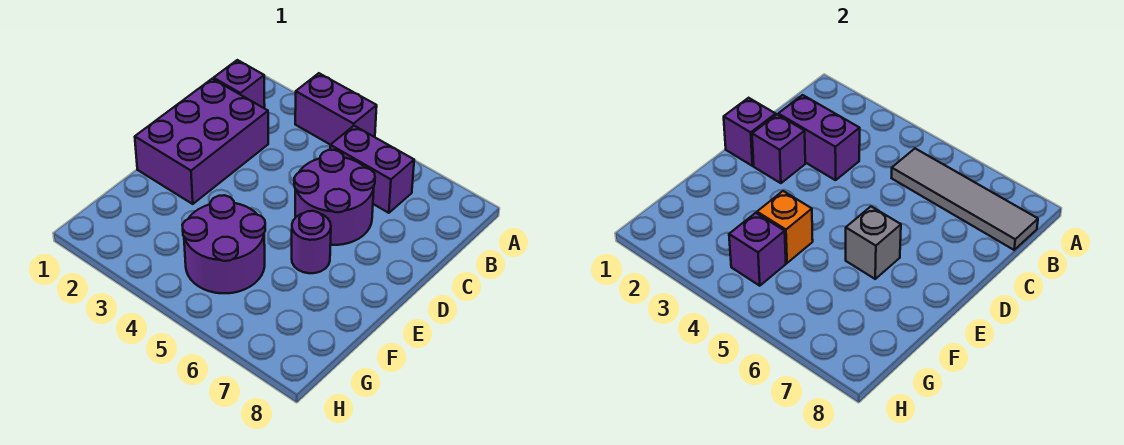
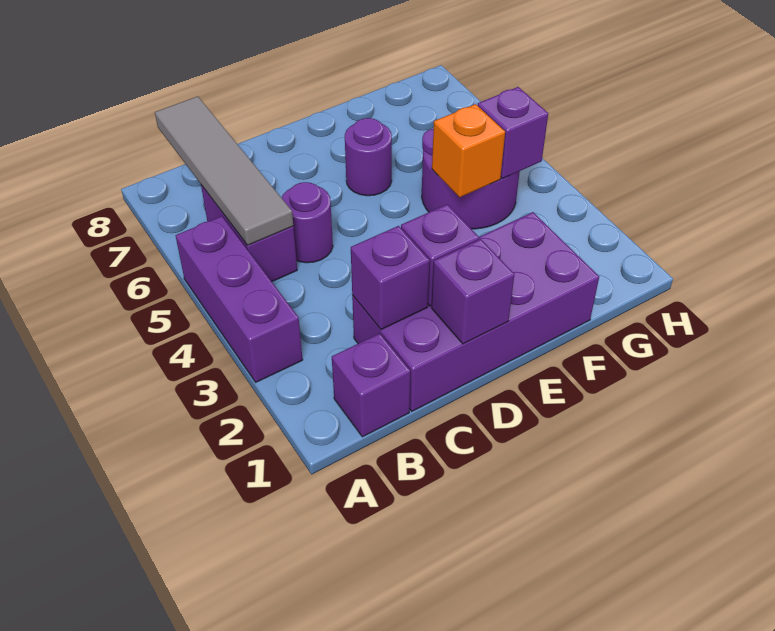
purple brick A3:A4 level 1 -> purple brick A3:A5 level 1
purple brick C1:E2 level 1 -> purple brick C1:F2 level 1
purple brick C2:C3 level 2 -> purple brick C2 level 2
purple round brick C5:D6 level 1 -> purple round brick C5 level 1
grey brick E6 level 2 -> none

